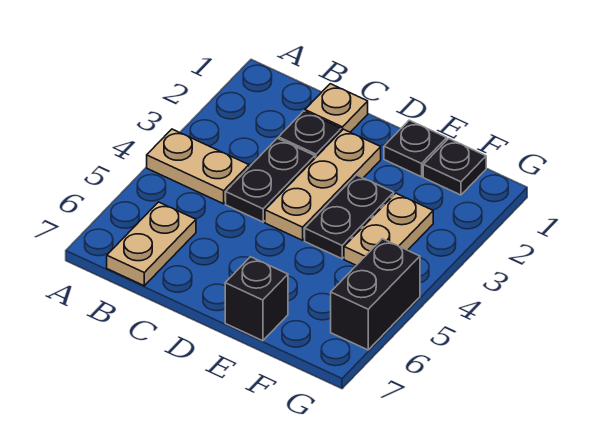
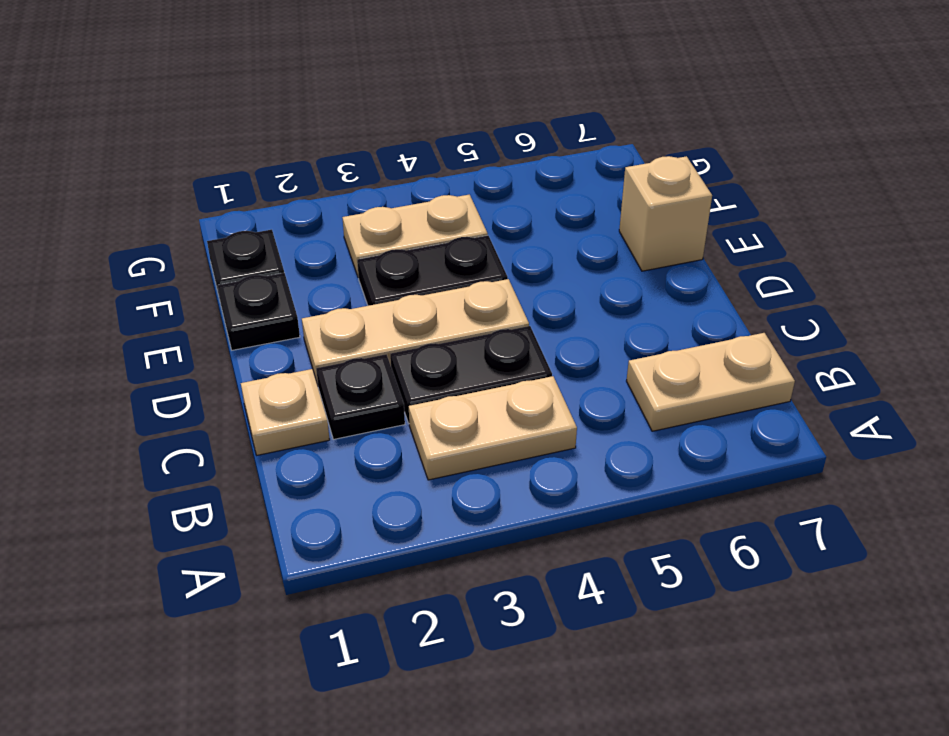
tan plate A4:B4 level 1 -> tan plate B3:B4 level 1
black brick E7 level 1 -> tan brick E7 level 1
black brick G5:G6 level 1 -> none

